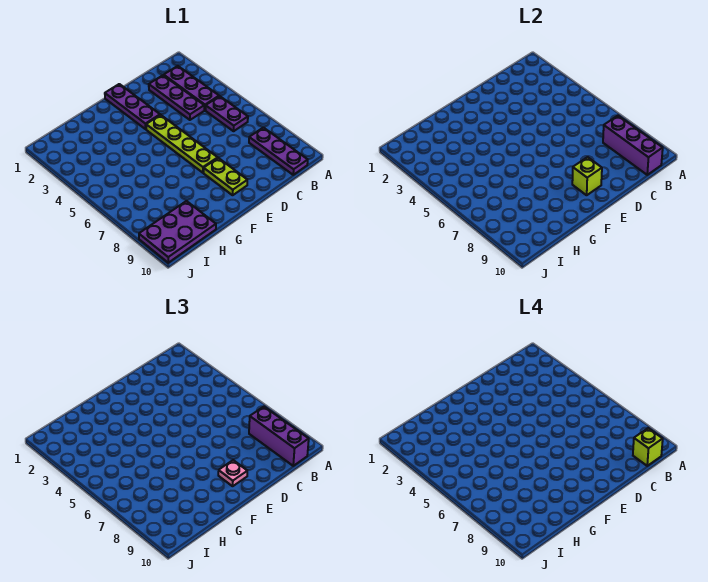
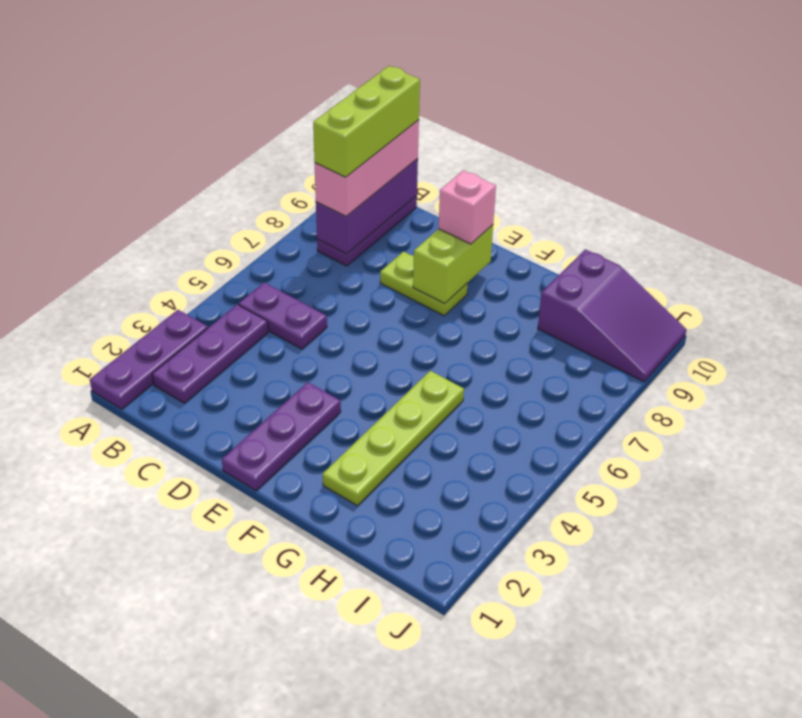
purple plate B5:B6 level 1 -> purple plate B5:C5 level 1
purple brick B8:B10 level 3 -> pink brick B8:B10 level 3
lime brick B10 level 4 -> lime brick B8:B10 level 4
purple plate C2:C4 level 1 -> purple plate A1:A3 level 1
lime plate E4:E7 level 1 -> lime plate G2:G5 level 1
lime plate E8:E9 level 1 -> lime plate D8:E8 level 1
lime brick E9 level 2 -> lime brick E8:E9 level 2
pink plate E9 level 3 -> pink brick E9 level 3
purple plate H9:J10 level 1 -> purple slope H9:J10 level 1 top H

